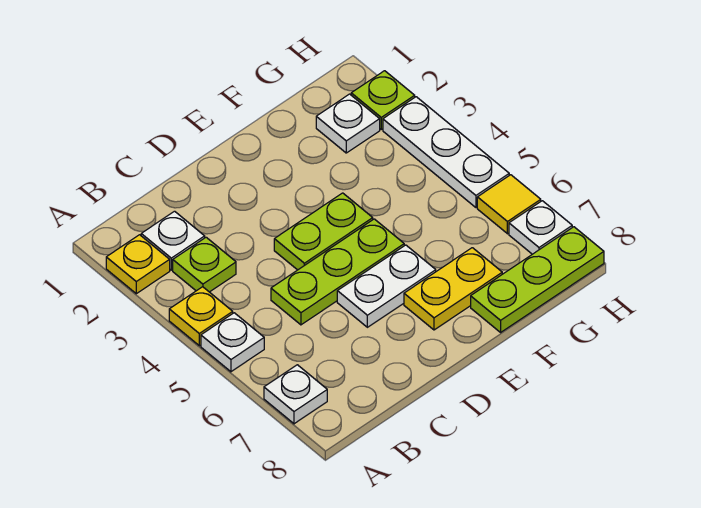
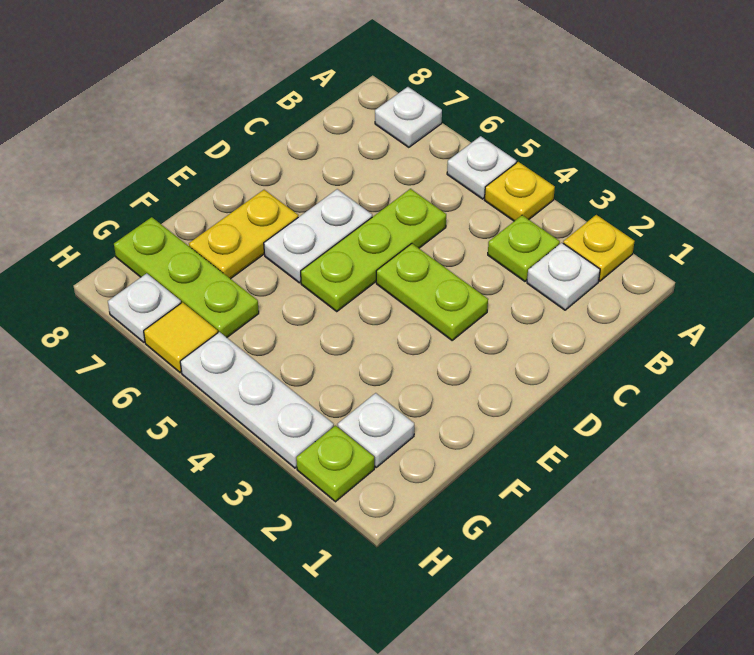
lime plate D4:E4 level 1 -> lime plate D3:D4 level 1
lime plate F8:H8 level 1 -> lime plate G6:G8 level 1

